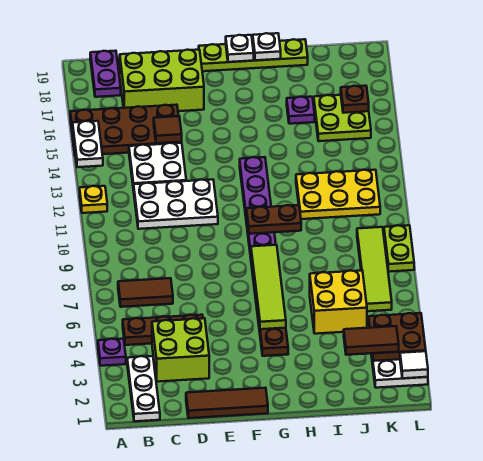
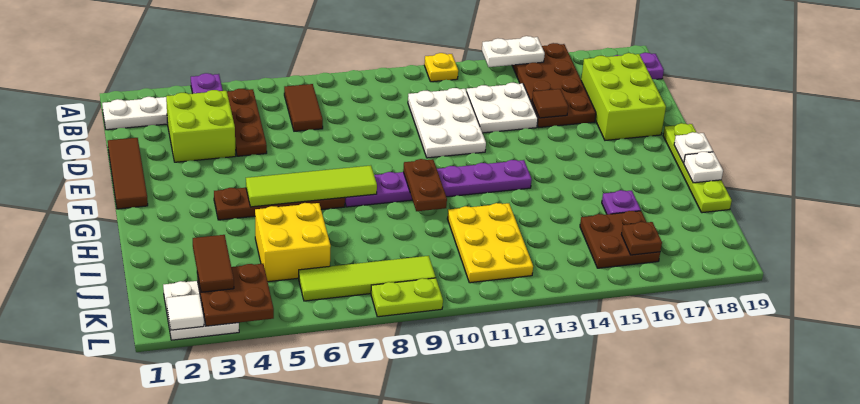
lime plate J15:K16 level 1 -> brown plate J15:K16 level 1

